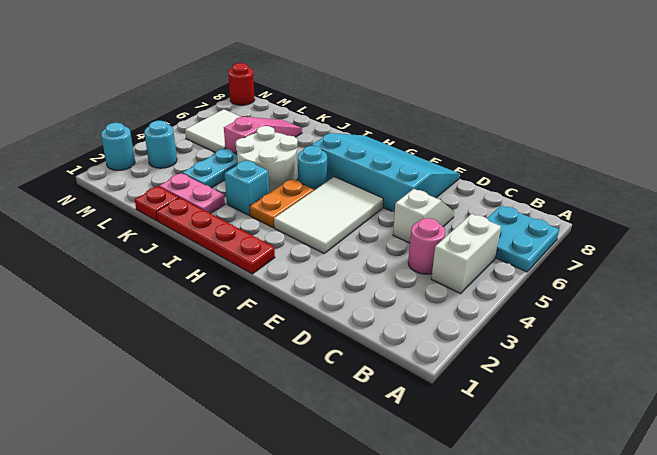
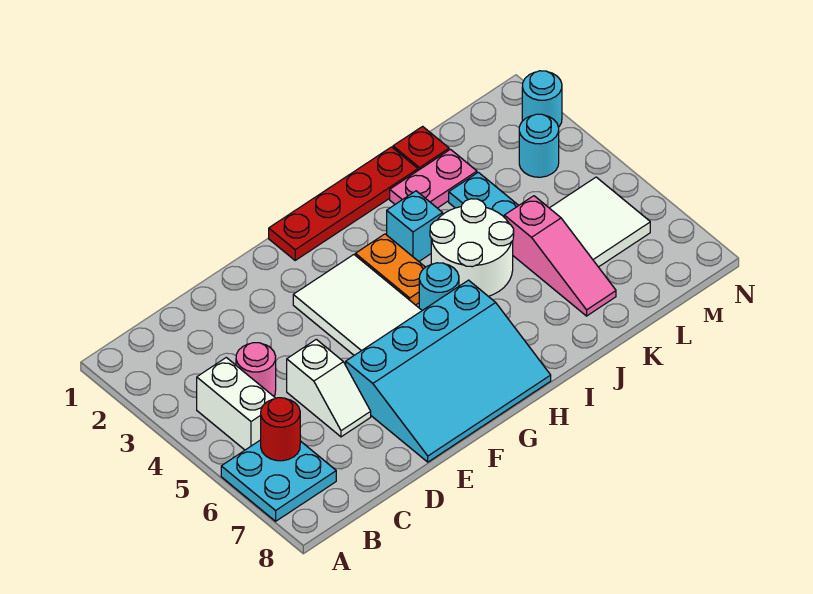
red round brick N8 level 1 -> red round brick B6 level 2

